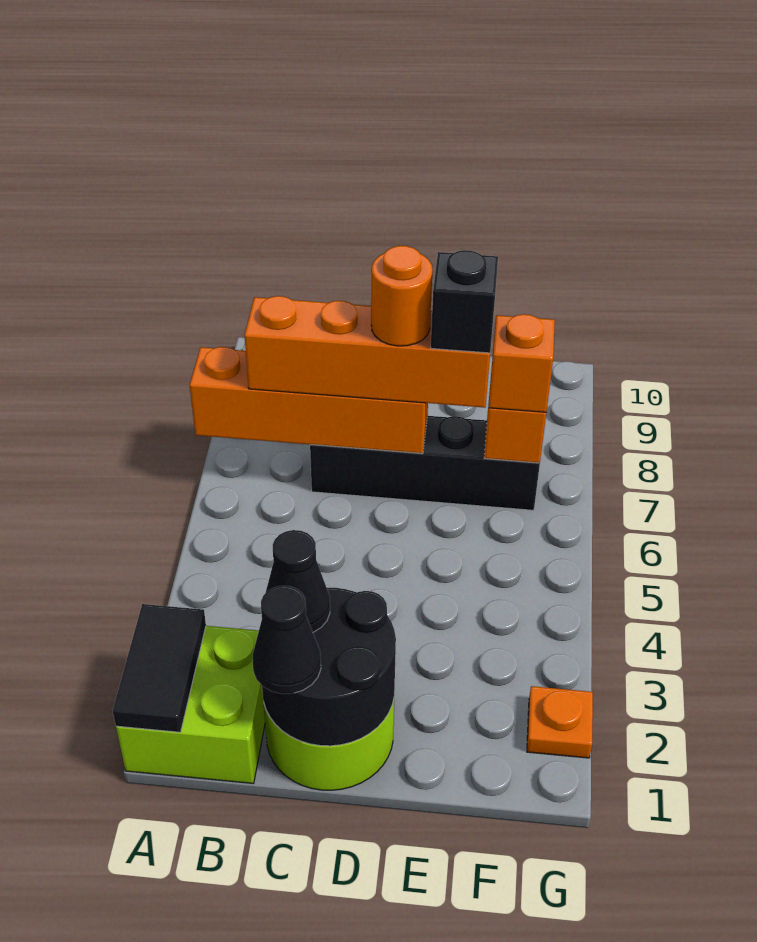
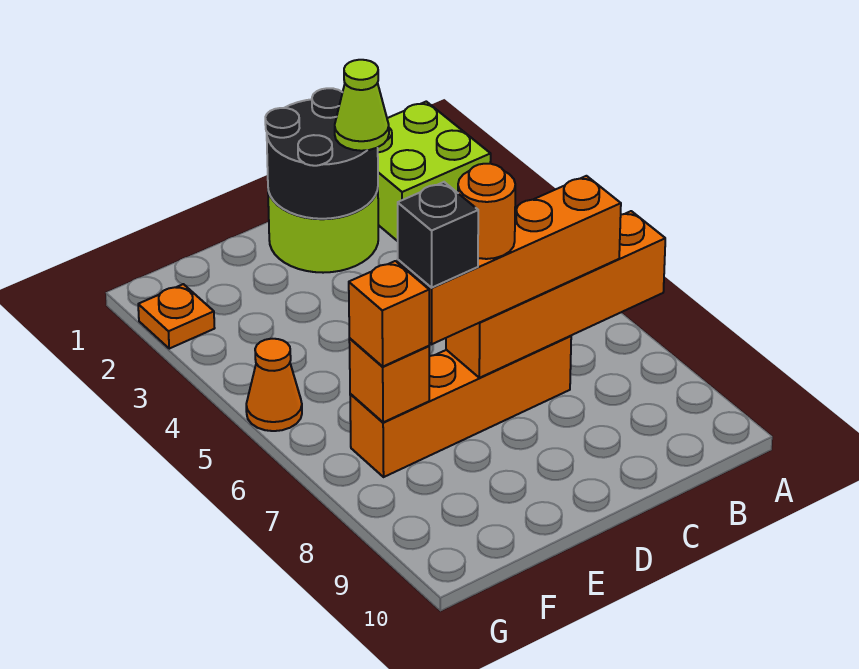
black tile A1:A2 level 2 -> none
black cone C1 level 3 -> none
black cone C2 level 3 -> lime cone C2 level 3
black brick C7:F7 level 1 -> orange brick C7:F7 level 1
none -> orange cone G5 level 1

